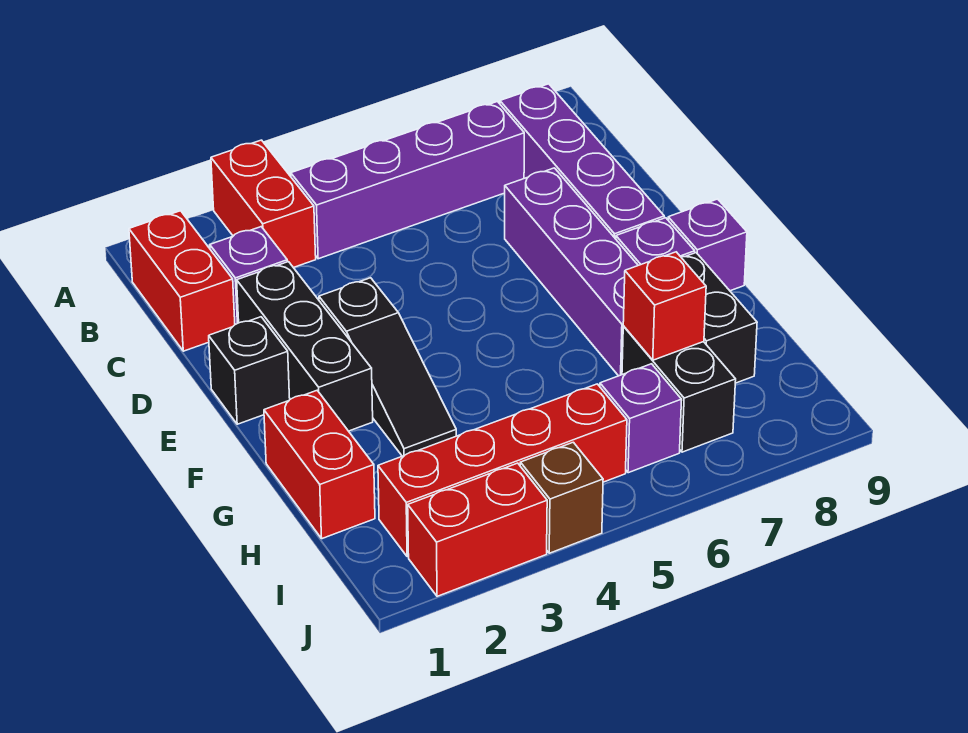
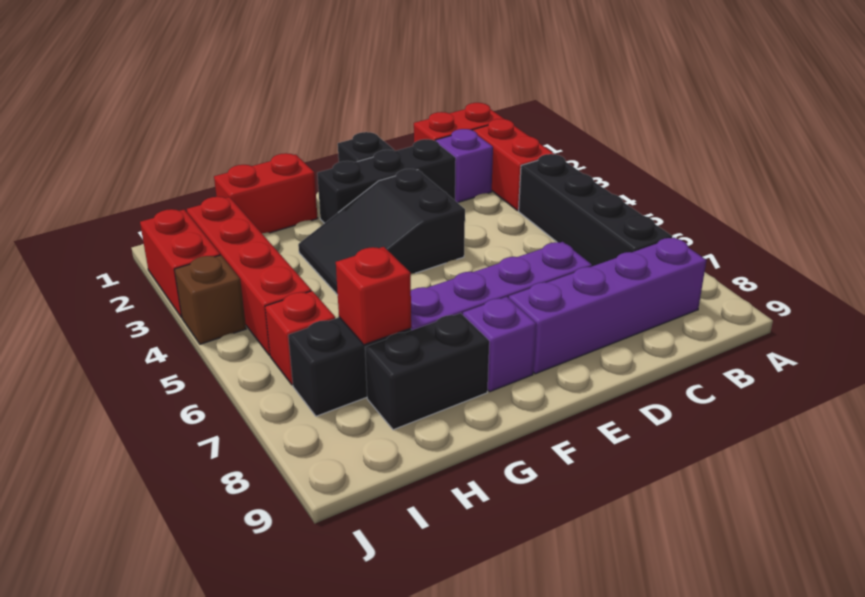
red brick A3:B3 level 1 -> red brick B2:B3 level 1
purple brick B4:B7 level 1 -> black brick B4:B7 level 1
black slope E3:G3 level 1 top E -> black slope E3:G4 level 1 top E
purple brick F9 level 1 -> none
purple brick I6 level 1 -> red brick I6 level 1

